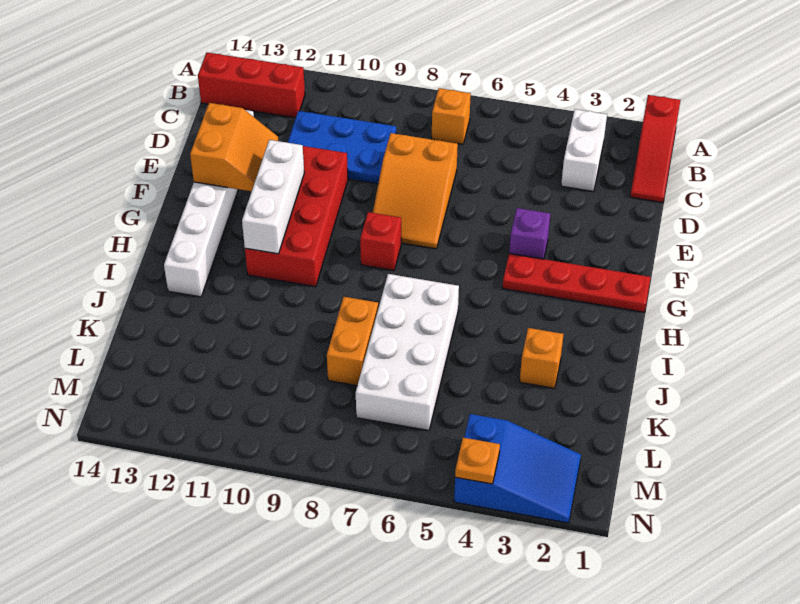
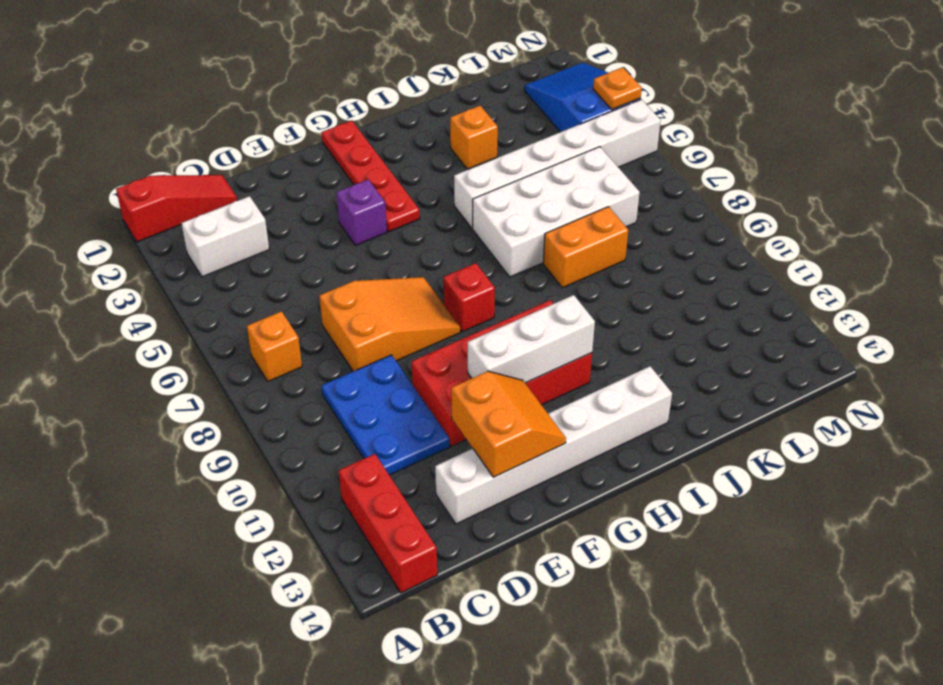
orange slope E12:F13 level 2 top 13 -> orange slope E12:F13 level 2 top E
none -> white brick I5:N5 level 1

